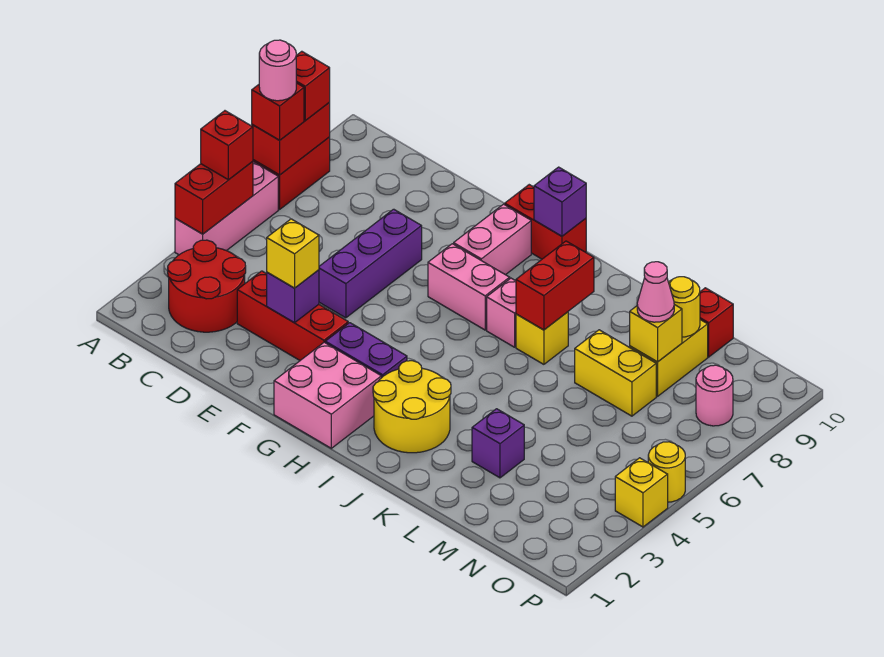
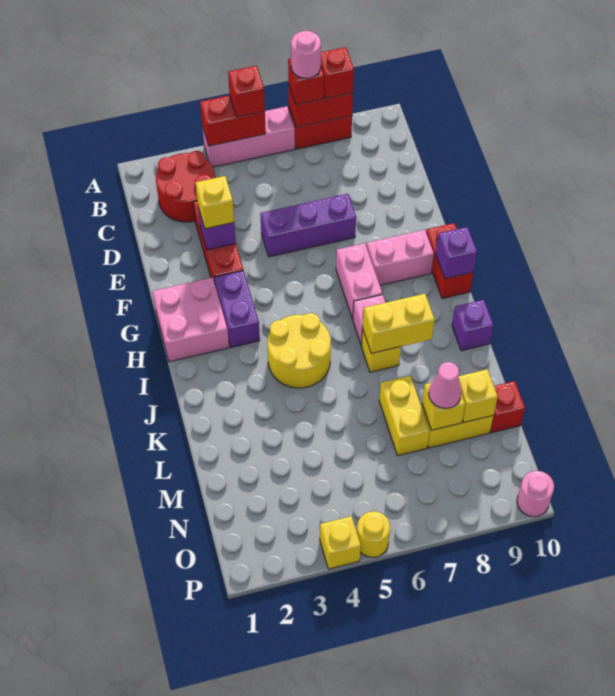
yellow round brick I2:J3 level 1 -> yellow round brick I4:J5 level 1
red brick J7:J8 level 2 -> yellow brick J7:J8 level 2
purple brick L3 level 1 -> purple brick J10 level 1
yellow round brick M9 level 2 -> yellow brick M9 level 2
pink round brick O8 level 1 -> pink round brick P10 level 1

